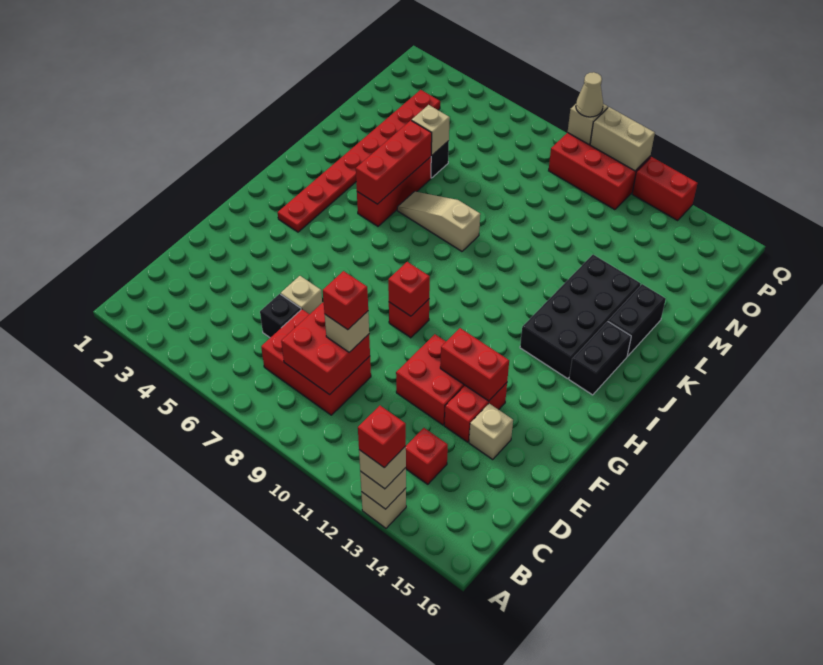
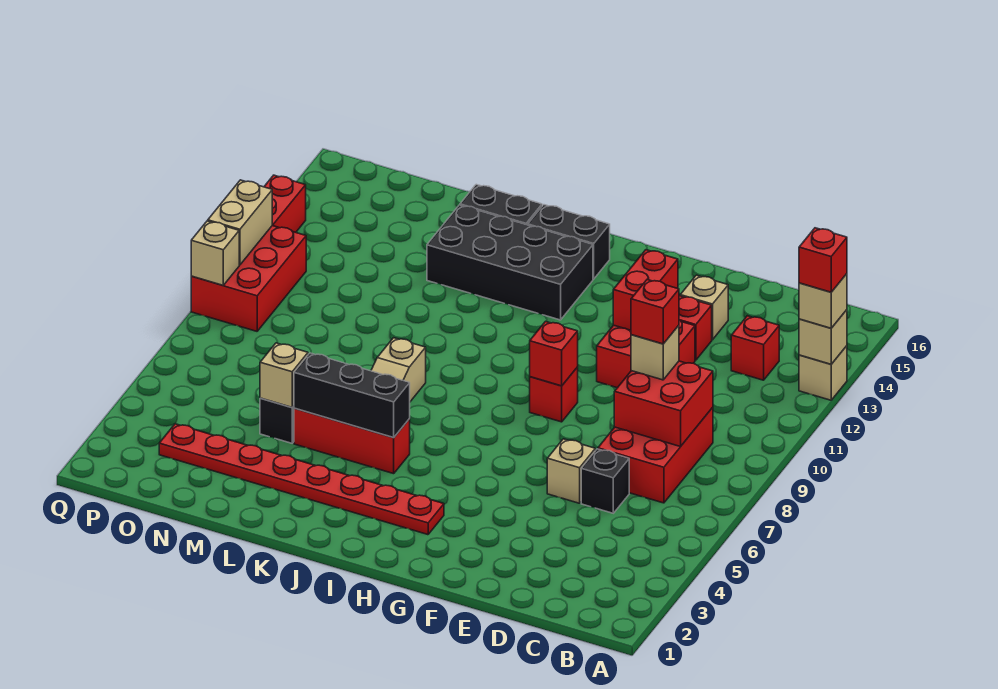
red brick J5:L5 level 2 -> black brick J5:L5 level 2
tan cone Q9 level 3 -> none

